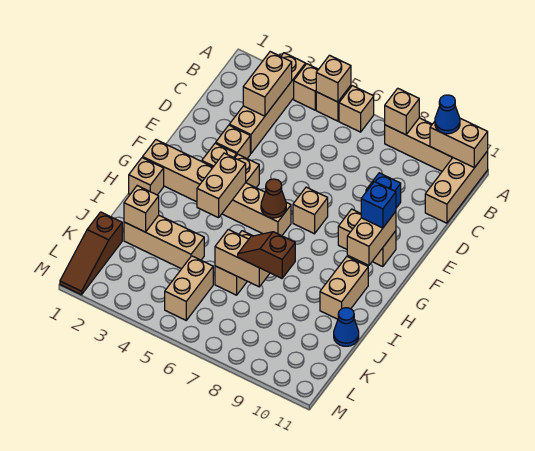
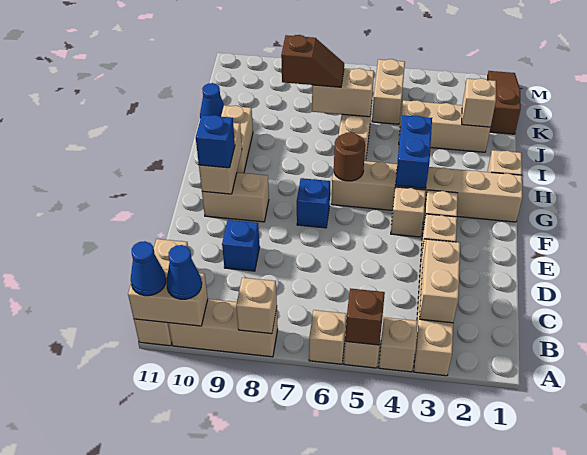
tan brick A5 level 2 -> brown brick A5 level 2
none -> blue cone A11 level 3
tan brick F7 level 1 -> blue brick F7 level 1
tan brick G4:H4 level 2 -> blue brick G4:H4 level 2
brown cone G6 level 2 -> brown round brick G6 level 2

